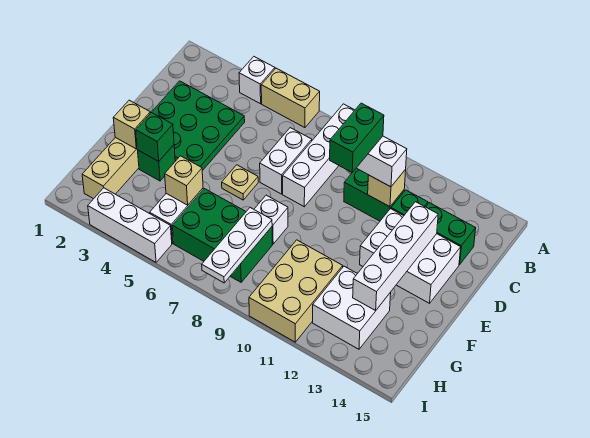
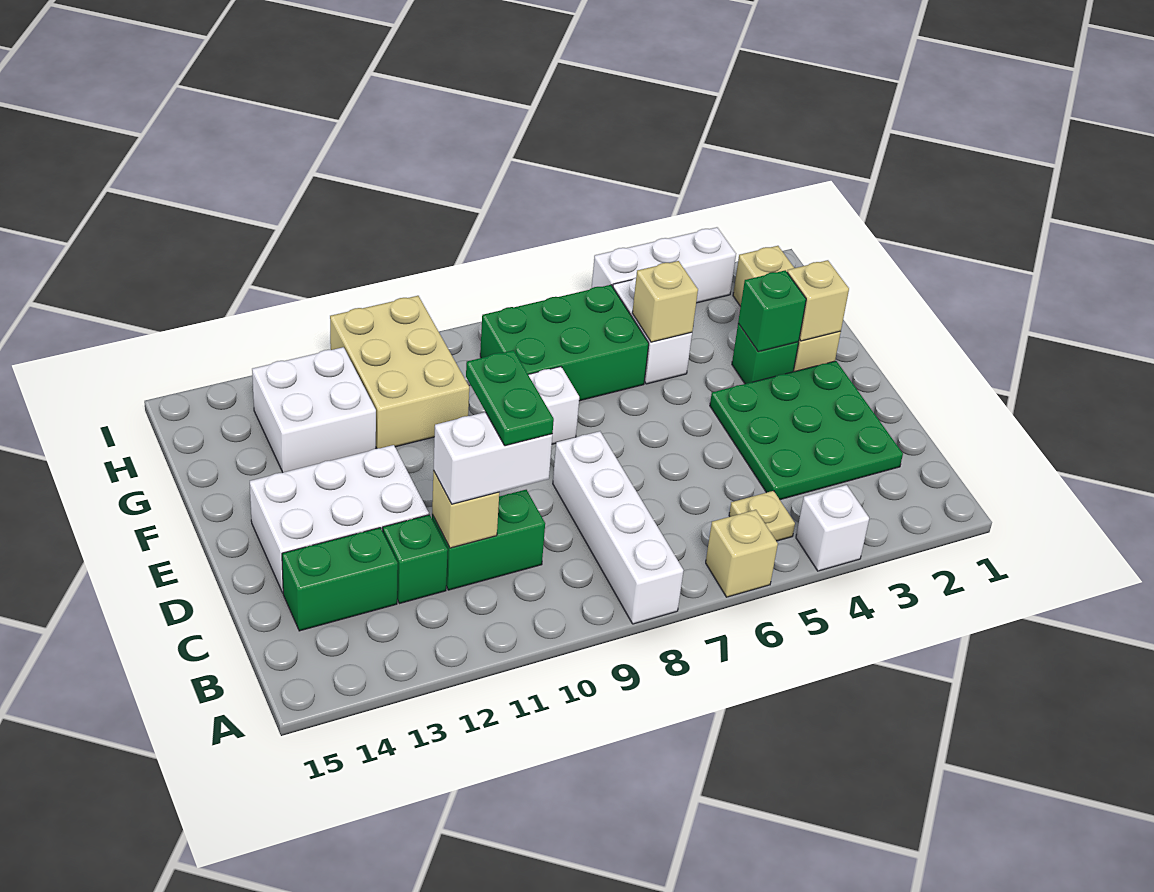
tan brick A5:A6 level 1 -> tan brick A6 level 1
white brick C7:D7 level 1 -> none
green brick C10:D10 level 4 -> green plate C10:D10 level 4
white brick D13:G13 level 2 -> none
tan plate E6 level 1 -> tan plate B5 level 1
white plate G8:I8 level 2 -> none

